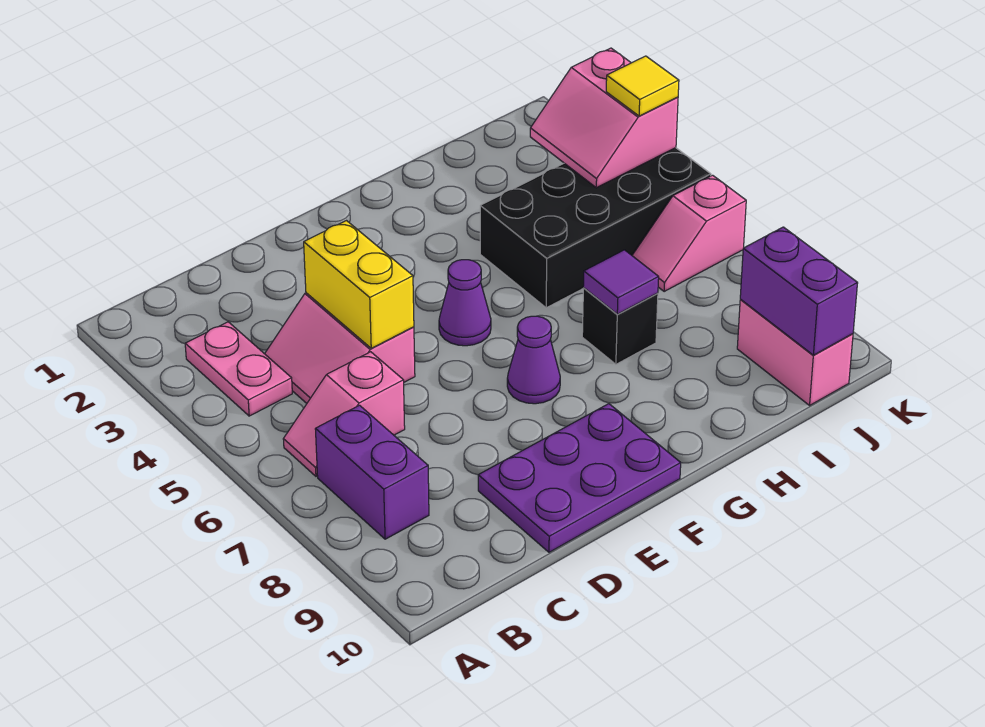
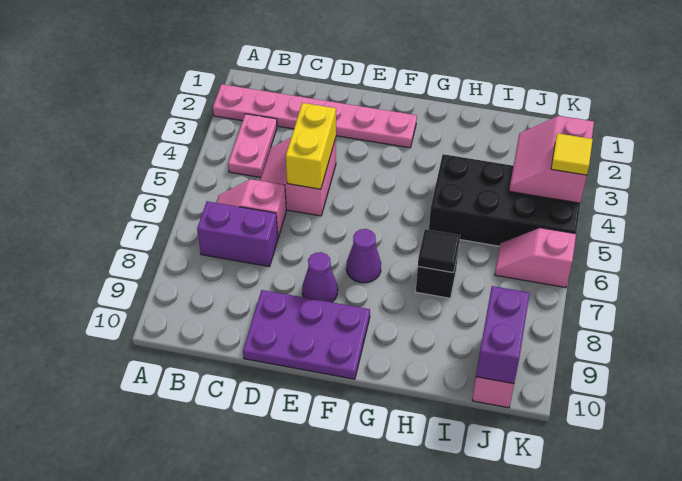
none -> pink plate A2:F2 level 1
purple brick B7:B8 level 1 -> purple brick B7:C7 level 1
purple cone F5 level 1 -> purple cone E8 level 1
purple tile H7 level 2 -> black tile H7 level 2

